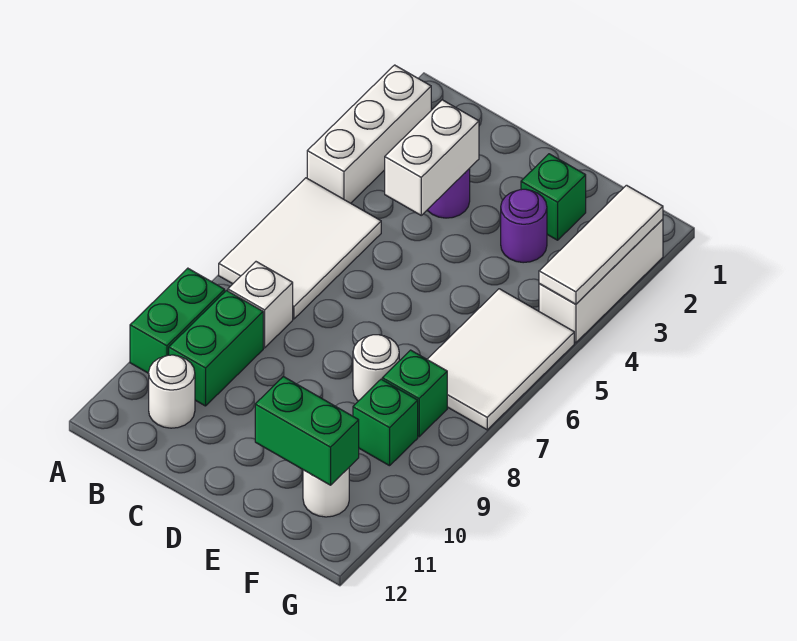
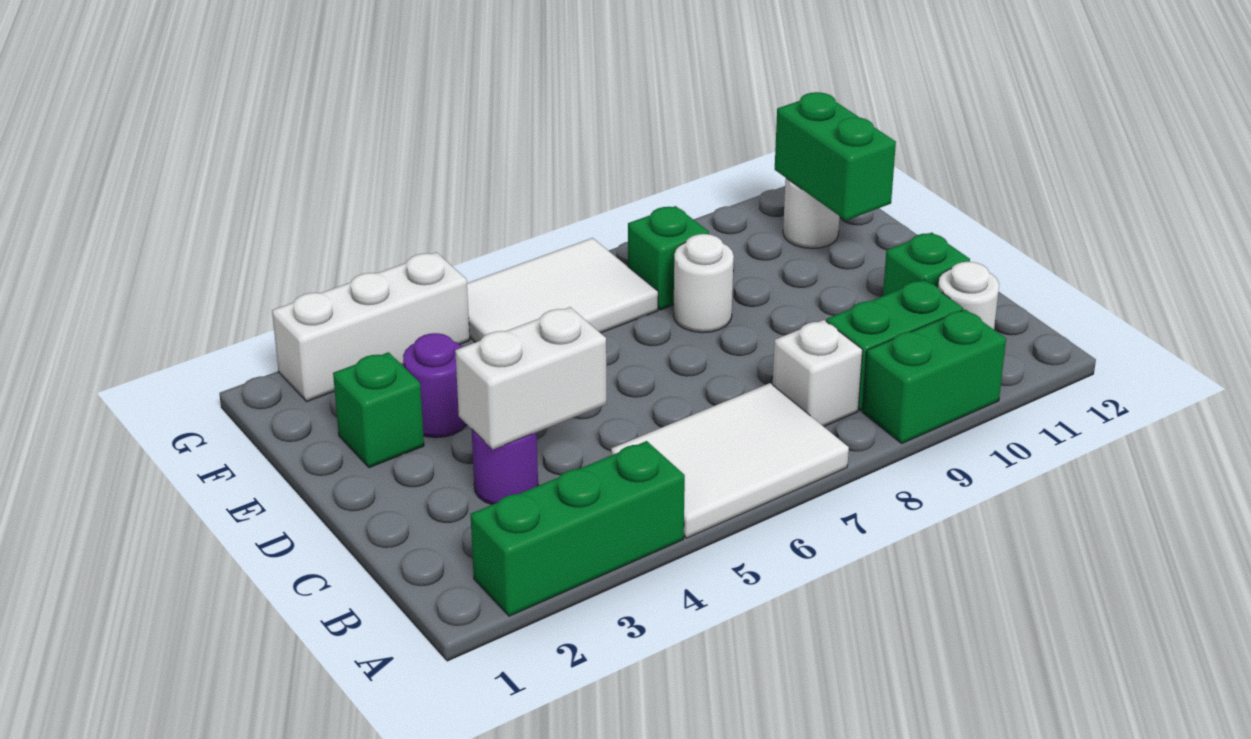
white brick A2:A4 level 1 -> green brick A2:A4 level 1
green brick F9 level 1 -> green brick C11 level 1
white tile G2:G4 level 2 -> none

